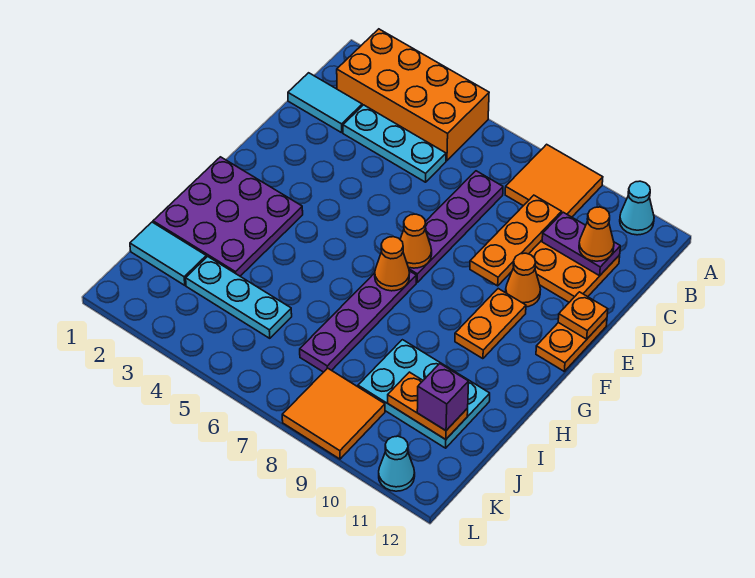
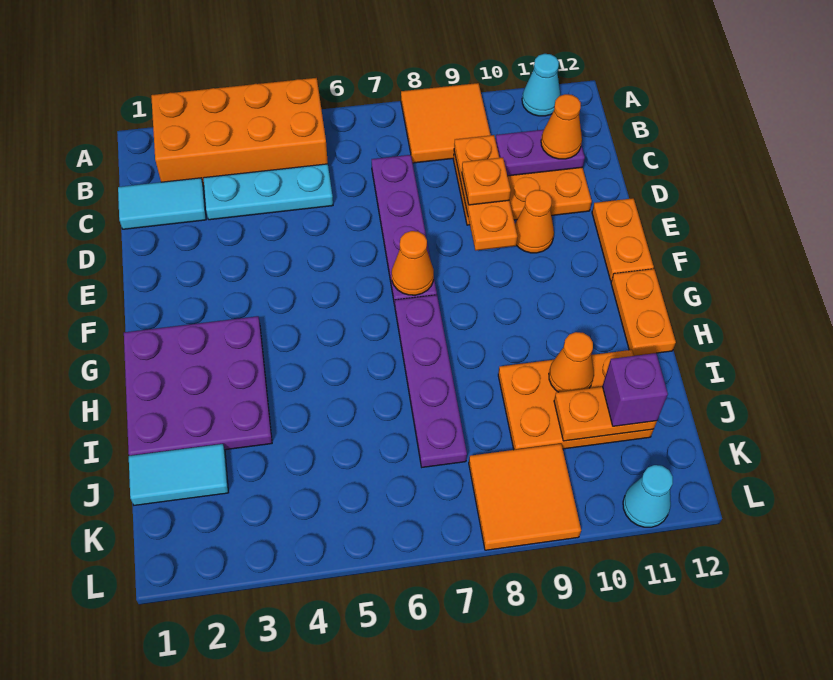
orange plate E12 level 2 -> orange plate D9 level 3
orange plate F10:G10 level 1 -> orange plate G12:H12 level 1
orange cone G7 level 2 -> orange cone I10 level 2
cyan plate I9:J11 level 1 -> orange plate I9:J11 level 1
cyan plate J3:J5 level 1 -> none

